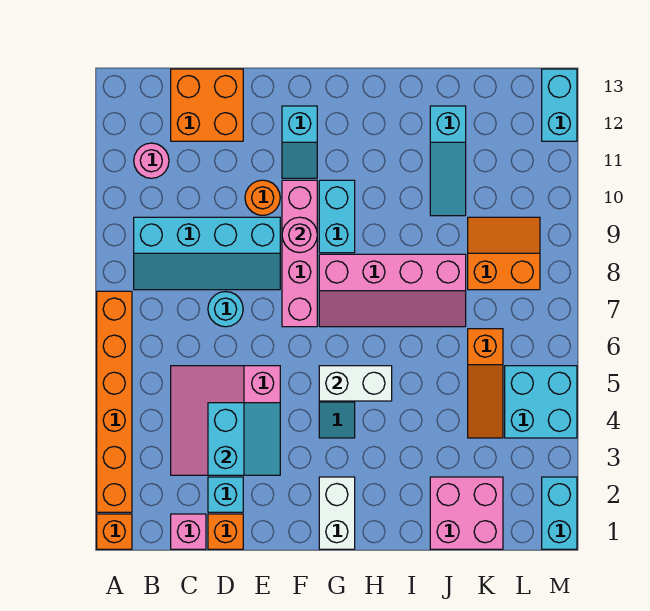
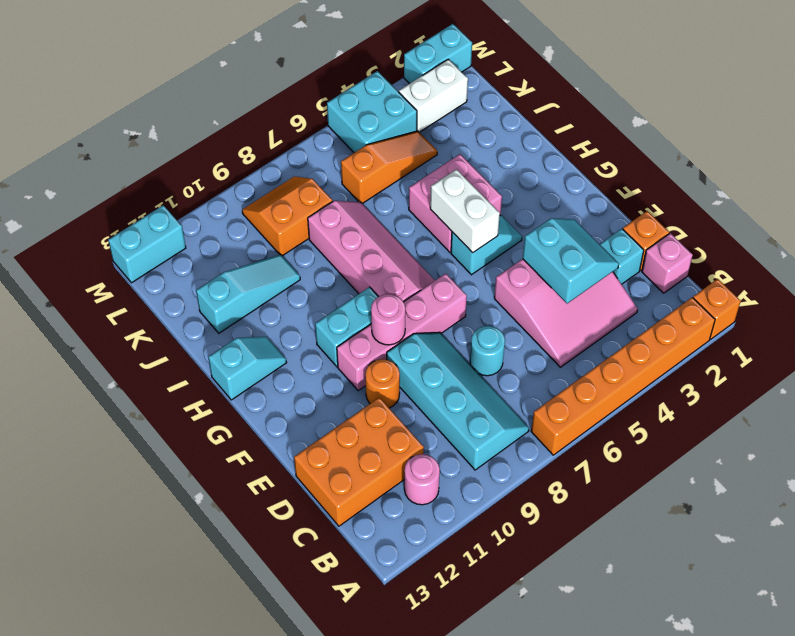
orange brick C12:D13 level 1 -> orange brick C11:D13 level 1
cyan slope D3:E4 level 2 top D -> cyan slope D3:E4 level 2 top 4
cyan slope F11:F12 level 1 top 12 -> cyan slope H12:H13 level 1 top 13
white brick G1:G2 level 1 -> white brick L2:L3 level 1
pink brick J1:K2 level 1 -> pink brick H4:I5 level 1
orange slope K8:L9 level 1 top 8 -> orange slope K8:L9 level 1 top K

